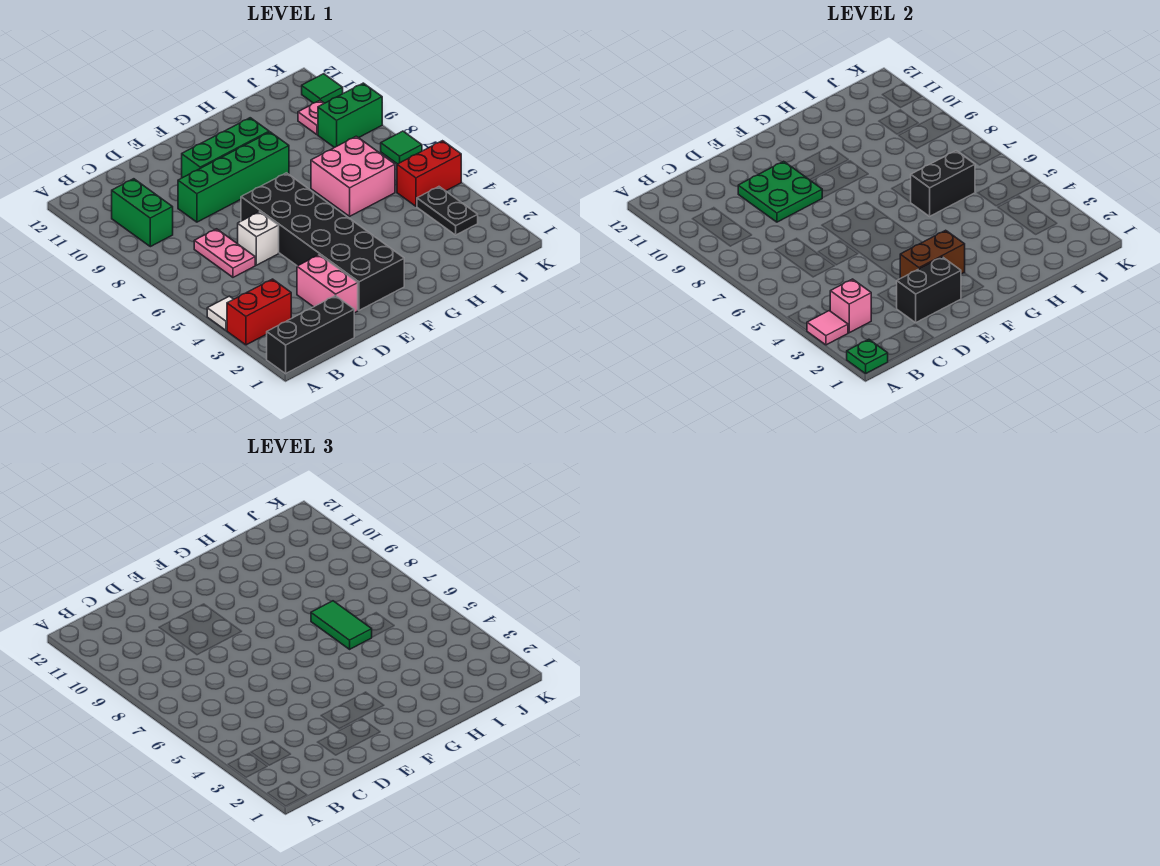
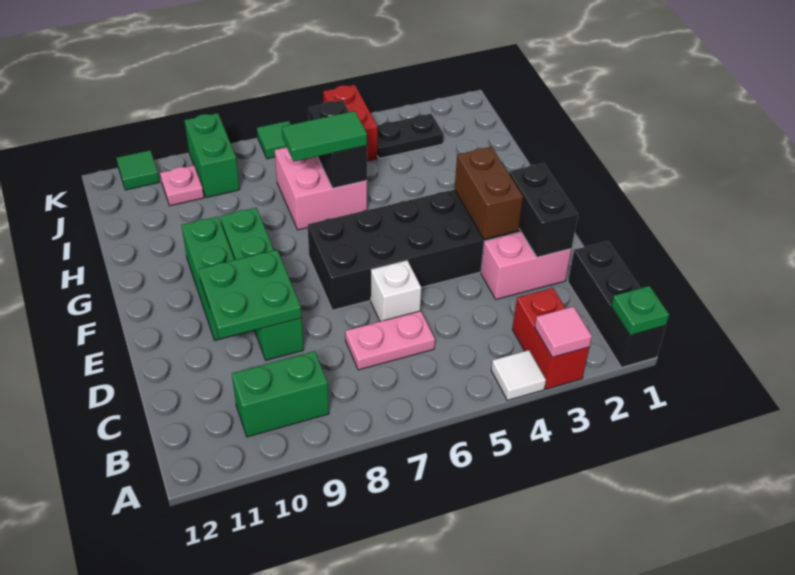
pink brick B3 level 2 -> none

